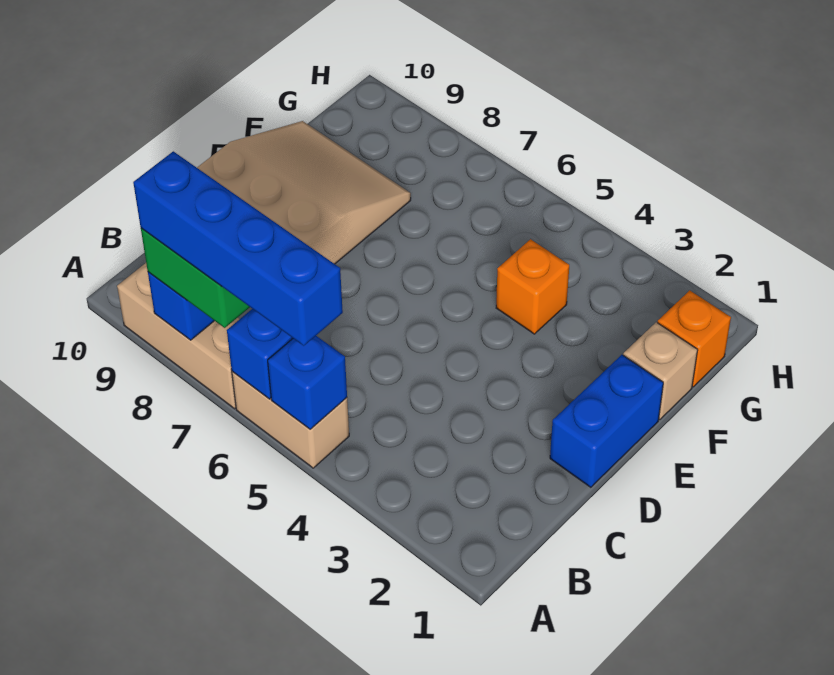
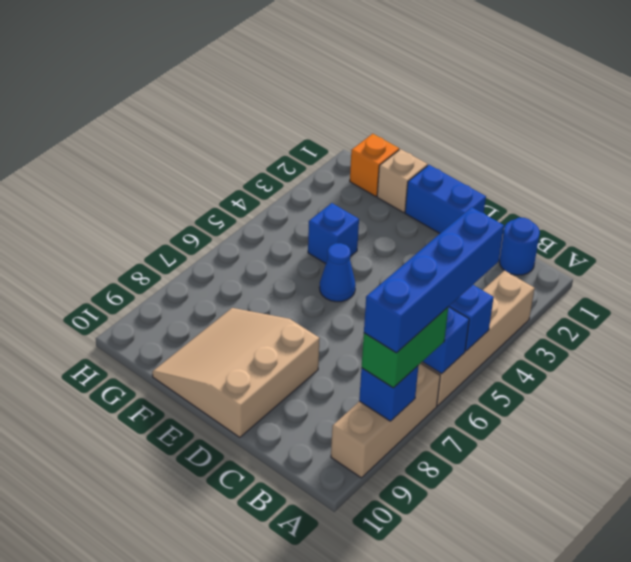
tan brick A5:A6 level 1 -> tan brick A3:A6 level 1
none -> blue round brick B1 level 1
none -> blue cone E5 level 1
orange brick F4 level 1 -> blue brick F4 level 1

